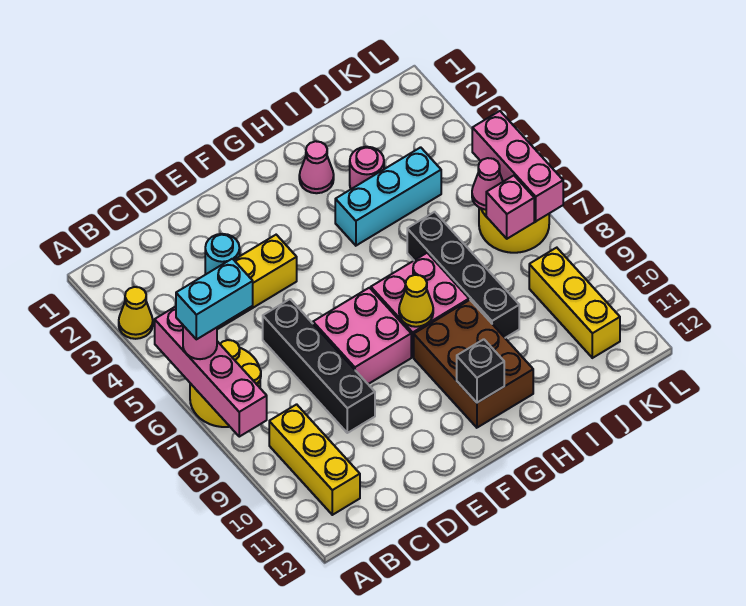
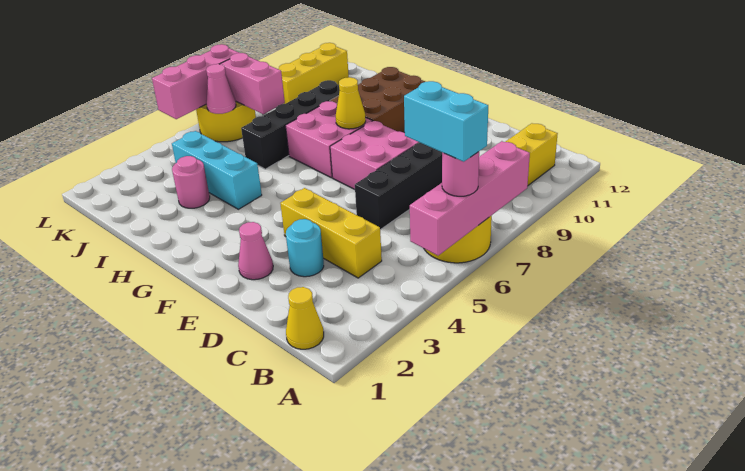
yellow cone A3 level 1 -> yellow cone B1 level 1
black brick G11 level 2 -> none
pink cone H2 level 1 -> pink cone E2 level 1
pink brick K7 level 2 -> pink brick J7:K7 level 2

